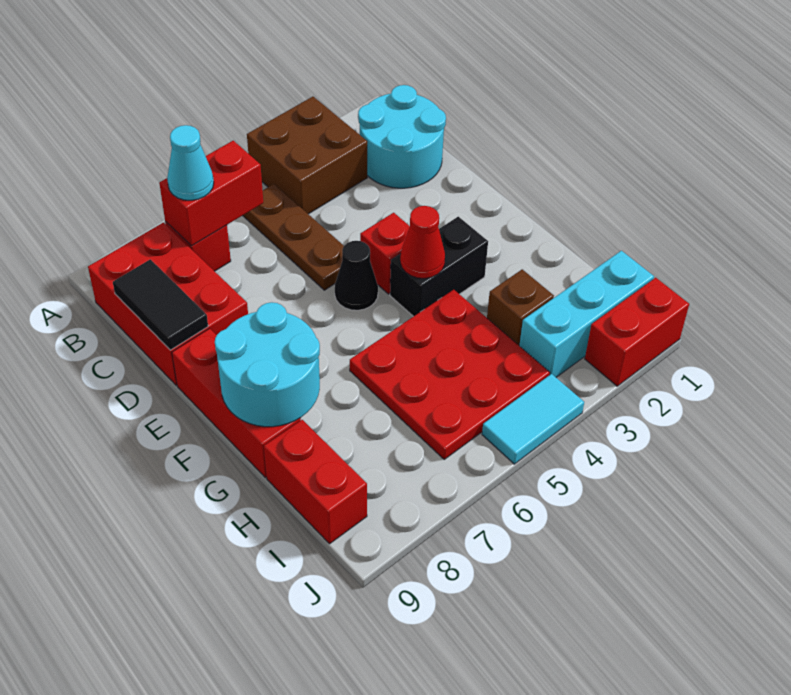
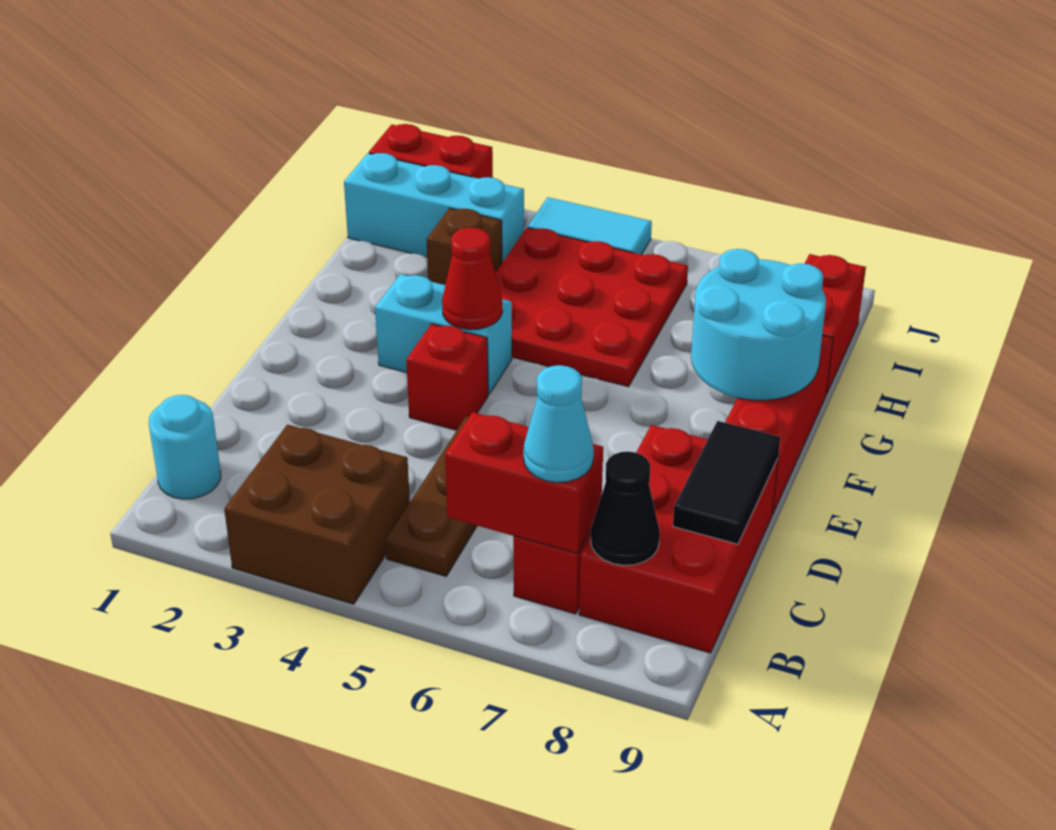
cyan round brick B1:C2 level 1 -> cyan round brick B1 level 1
black cone E5 level 1 -> black cone B8 level 2
black brick F3:F4 level 1 -> cyan brick F3:F4 level 1

